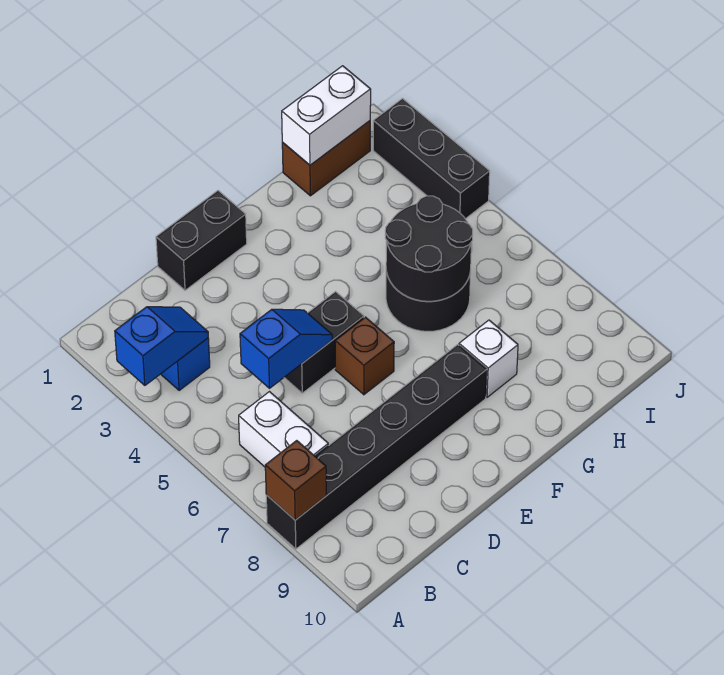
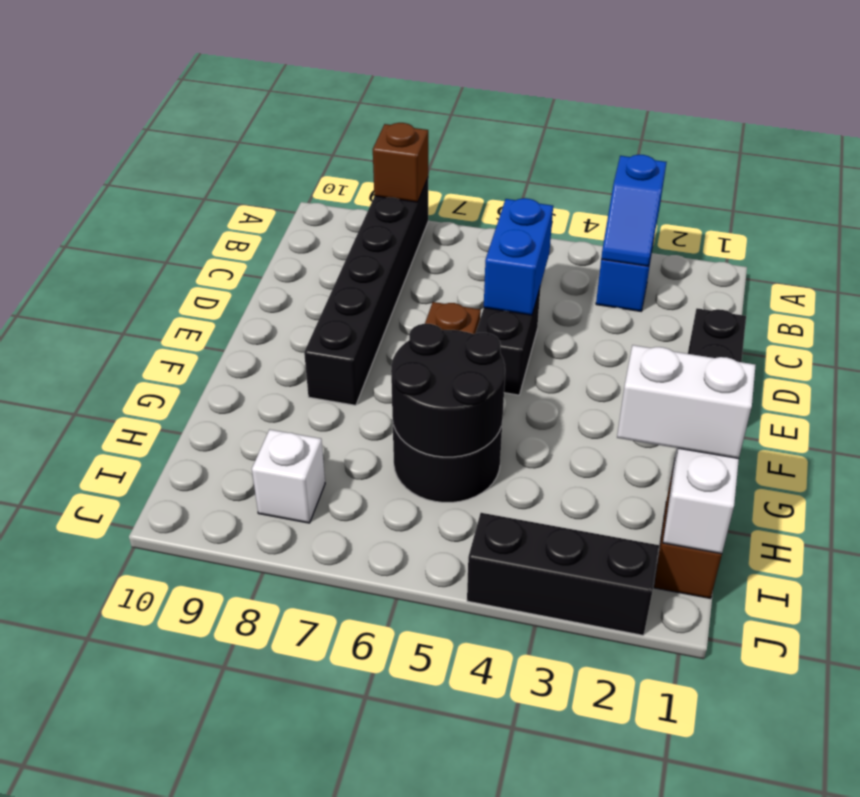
white brick B6:B7 level 1 -> white brick H1:H2 level 3
blue slope C5:D5 level 2 top C -> blue brick C5:D5 level 2
white brick G8 level 1 -> white brick I8 level 1

